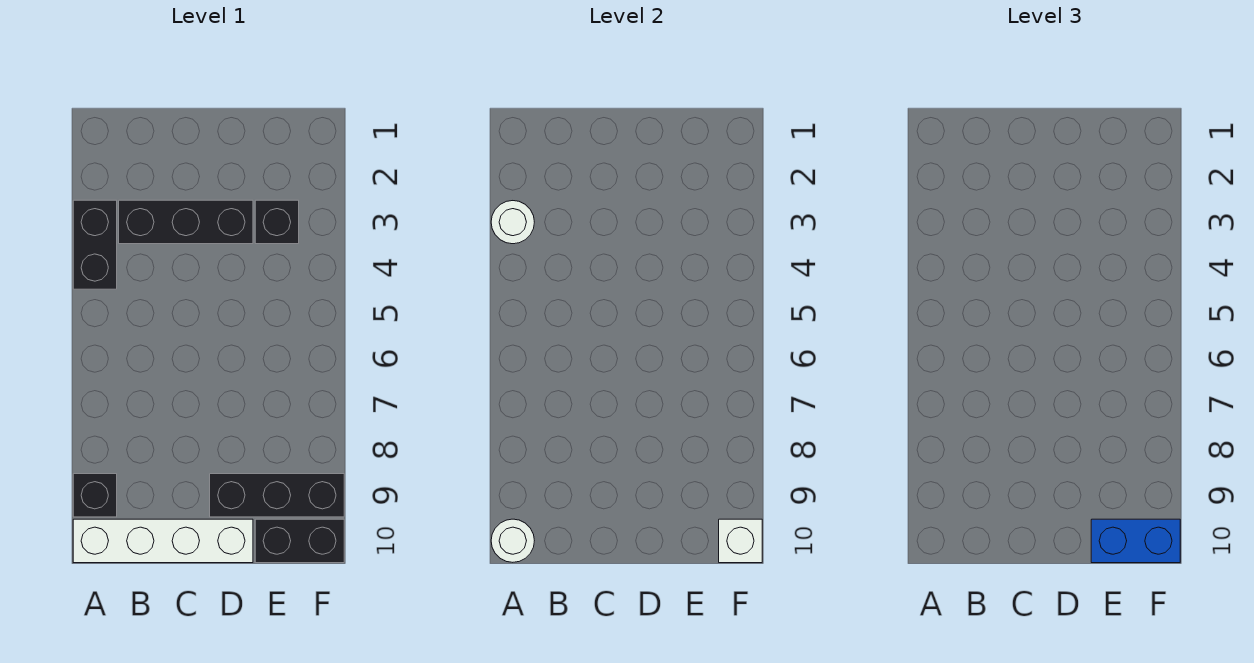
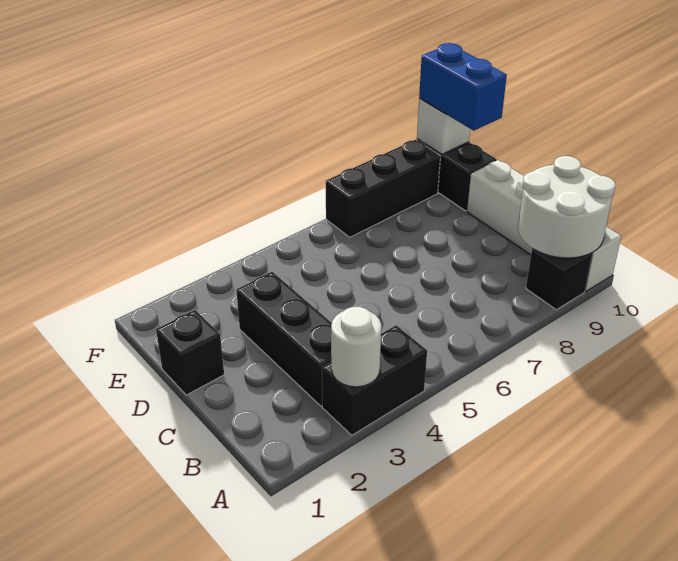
white round brick A10 level 2 -> white round brick A9:B10 level 2
black brick D9:F9 level 1 -> black brick F7:F9 level 1
black brick E3 level 1 -> black brick D1 level 1

